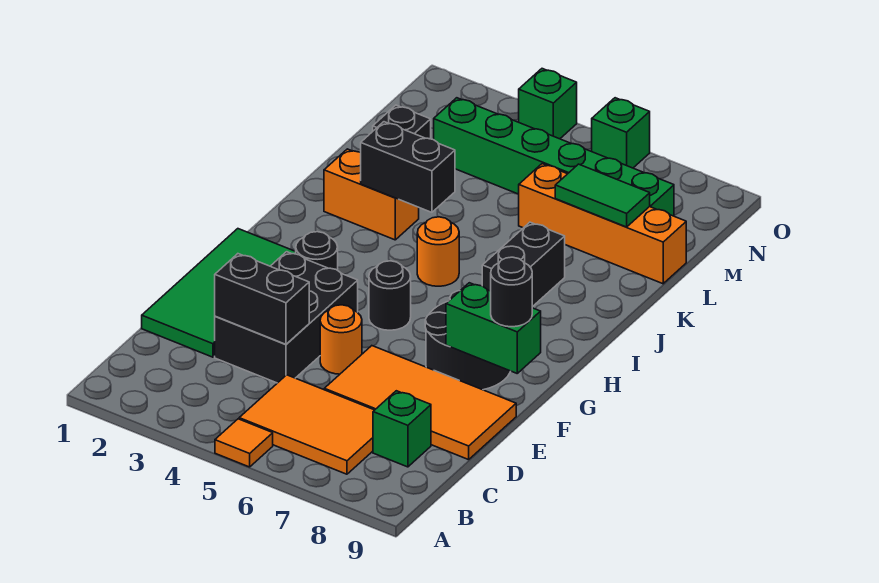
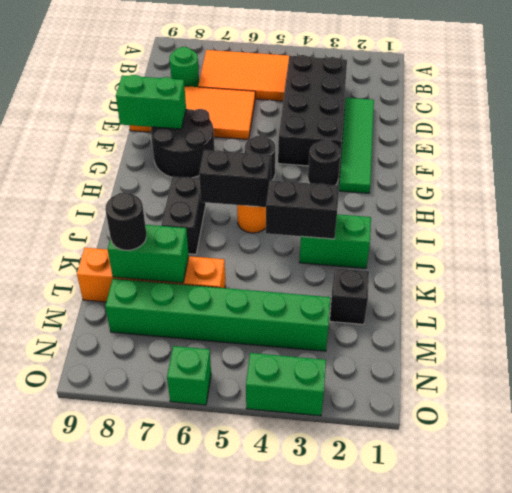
orange tile A5 level 1 -> none
green brick C8 level 1 -> green round brick C8 level 1
green tile D1:G2 level 1 -> green tile D2:G2 level 1
black brick D3:F4 level 1 -> black brick C3:F4 level 1
black brick D3:D4 level 2 -> black brick I5:I6 level 2
orange round brick E5 level 1 -> none
black round brick F9 level 3 -> black round brick L8 level 3
orange brick J2:J3 level 1 -> green brick J2:J3 level 1
green tile L7:L8 level 2 -> green brick L7:L8 level 2
green brick O4 level 1 -> green brick O3:O4 level 1

